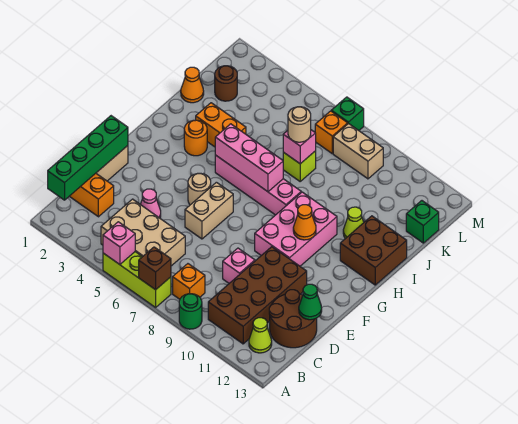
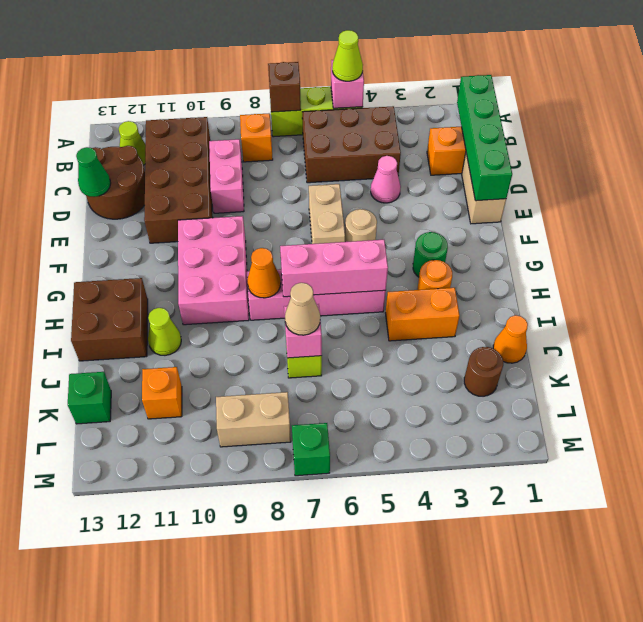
none -> lime cone A5 level 3
green round brick A9 level 1 -> green round brick G3 level 1
tan brick B4:C6 level 1 -> brown brick B4:C6 level 1
pink brick D9 level 1 -> pink brick C9:D9 level 1
orange cone G10 level 2 -> orange cone H8 level 2
tan round brick J7 level 3 -> tan cone J7 level 3
orange brick L7 level 1 -> orange brick K11 level 1

